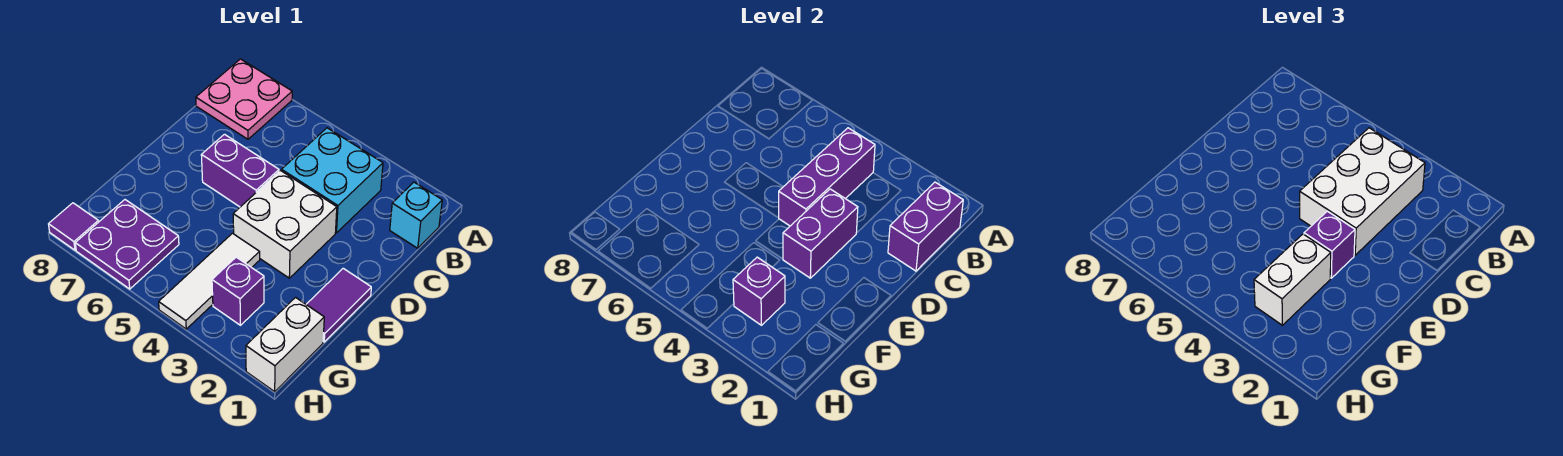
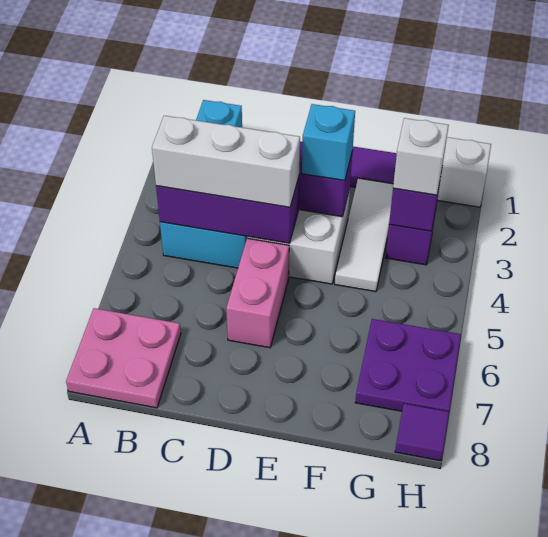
purple brick B1:C1 level 2 -> none
white brick B3:D4 level 3 -> white brick B4:D4 level 3
purple brick D5:D6 level 1 -> pink brick D5:D6 level 1
purple brick E3 level 3 -> cyan brick E3 level 3
white brick F3:G3 level 3 -> white brick G3 level 3
white tile F4:H4 level 1 -> white tile F2:F4 level 1

